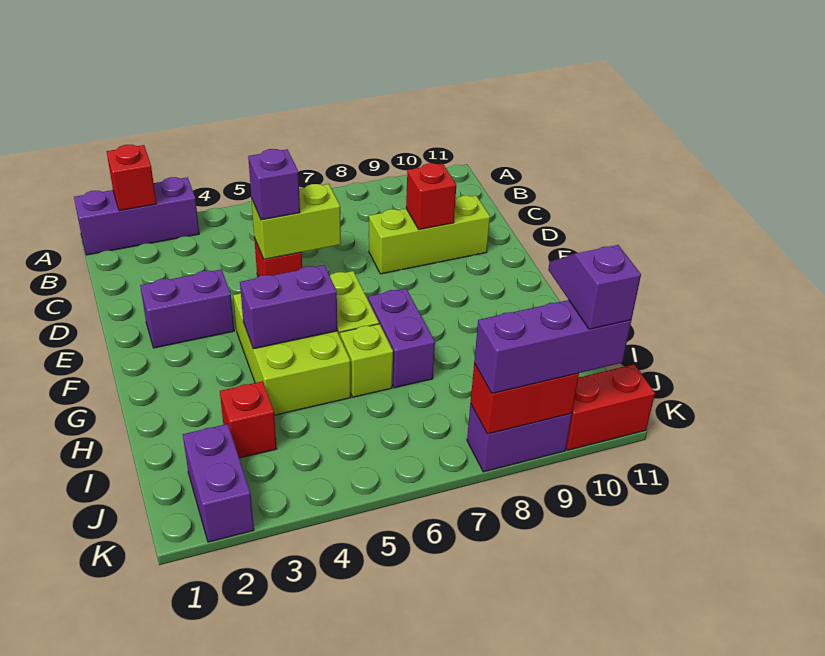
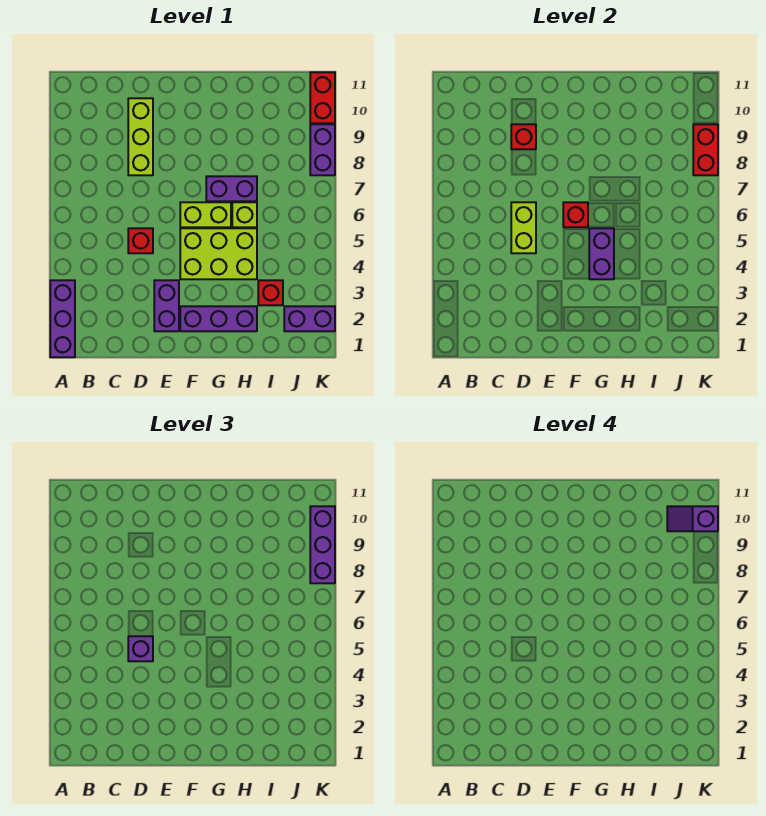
red brick A2 level 2 -> red brick F6 level 2
none -> purple brick F2:H2 level 1

